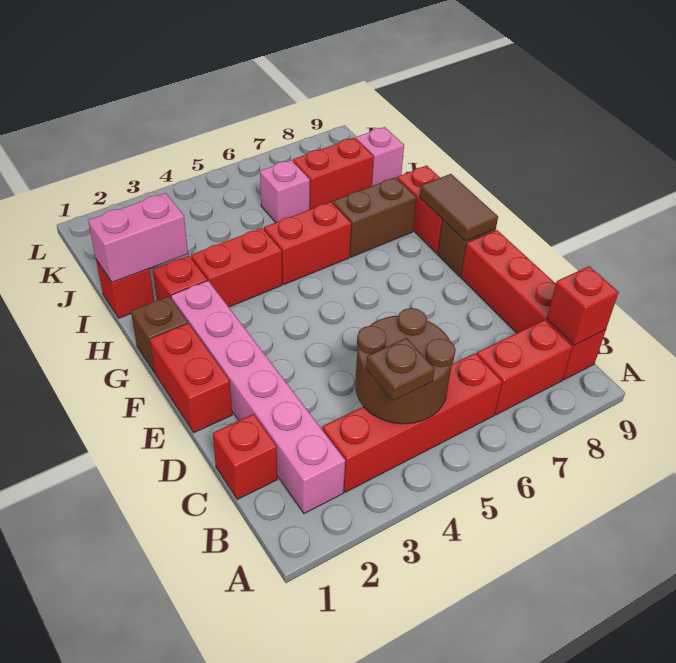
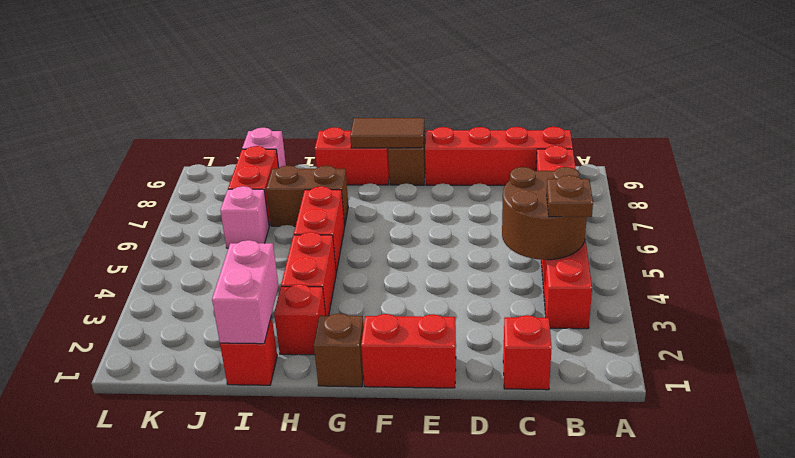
pink brick B2:G2 level 1 -> none
red brick B9 level 2 -> none
brown brick H7:H8 level 1 -> brown brick H7:I7 level 1

